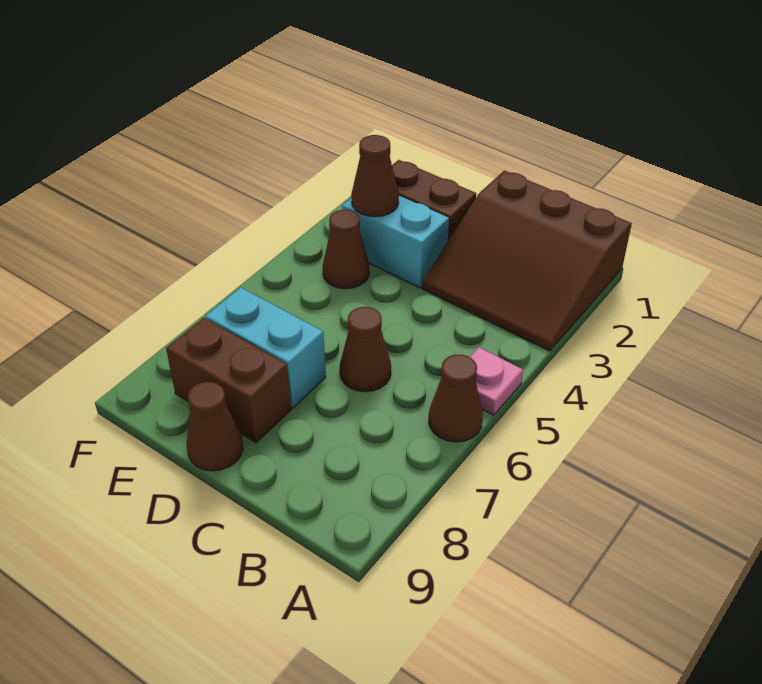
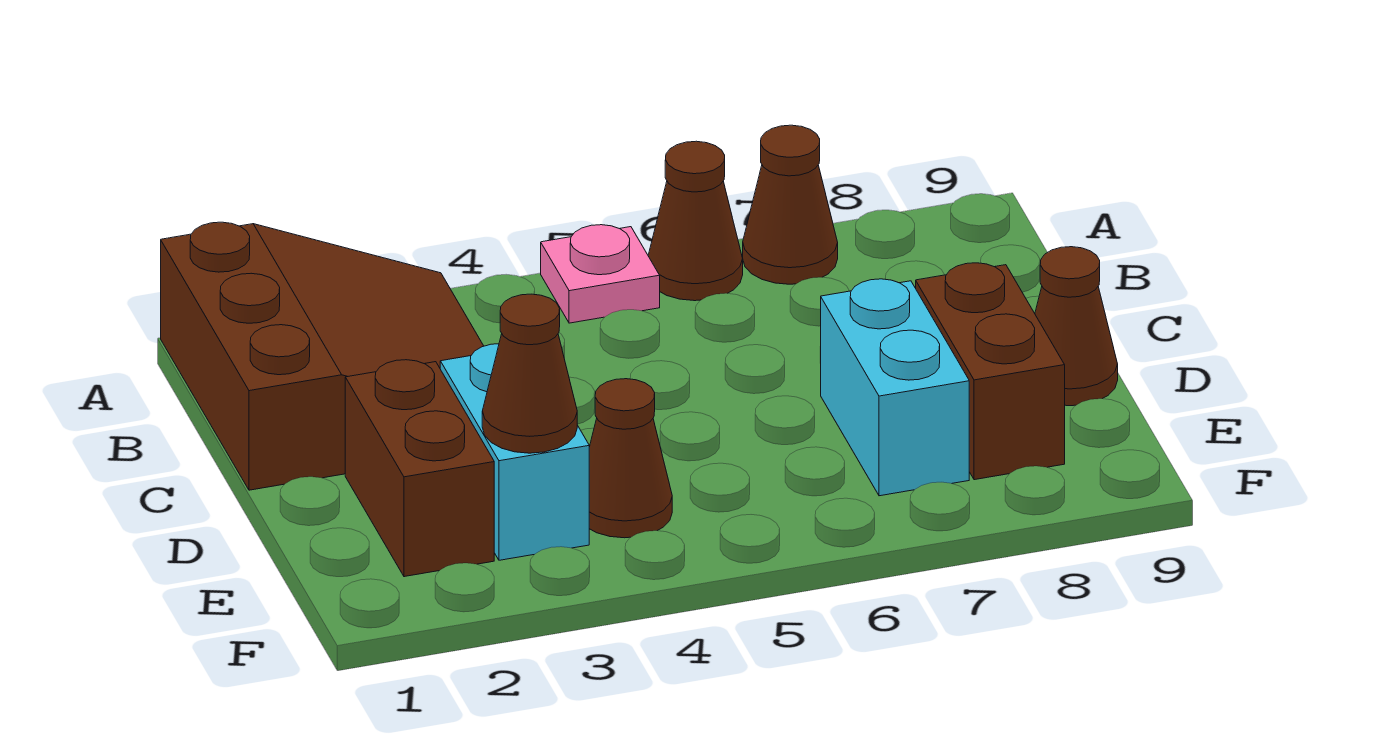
brown cone C6 level 1 -> brown cone A7 level 1

